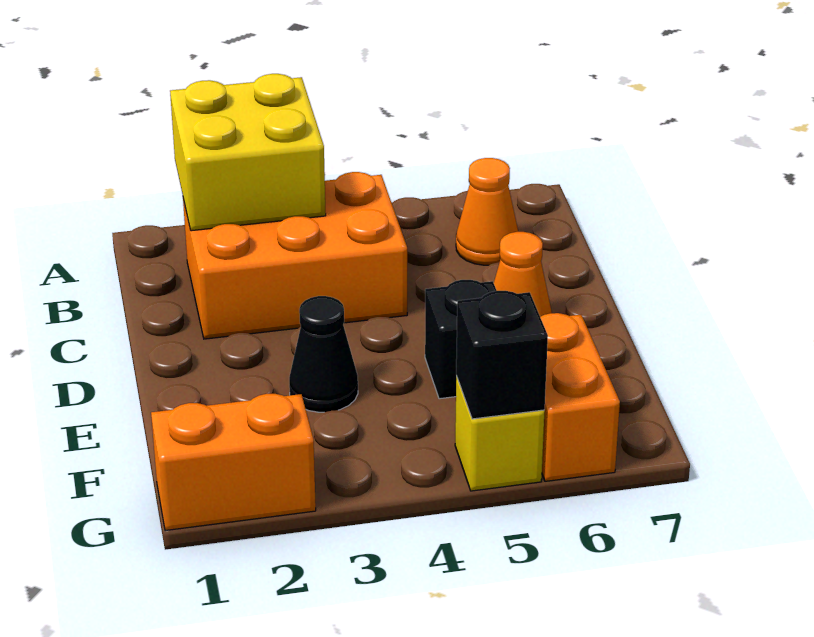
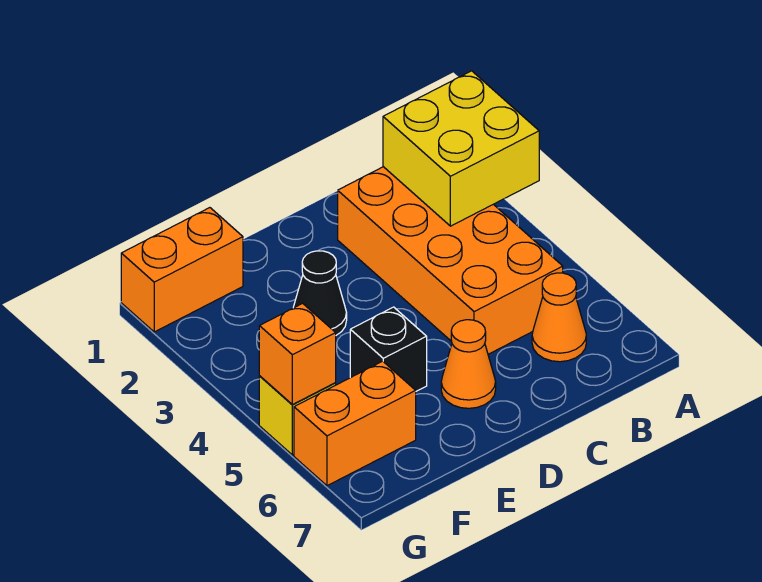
orange brick B2:C4 level 1 -> orange brick B2:C5 level 1
orange brick G1:G2 level 1 -> orange brick F1:G1 level 1
black brick G5 level 2 -> orange brick G5 level 2

